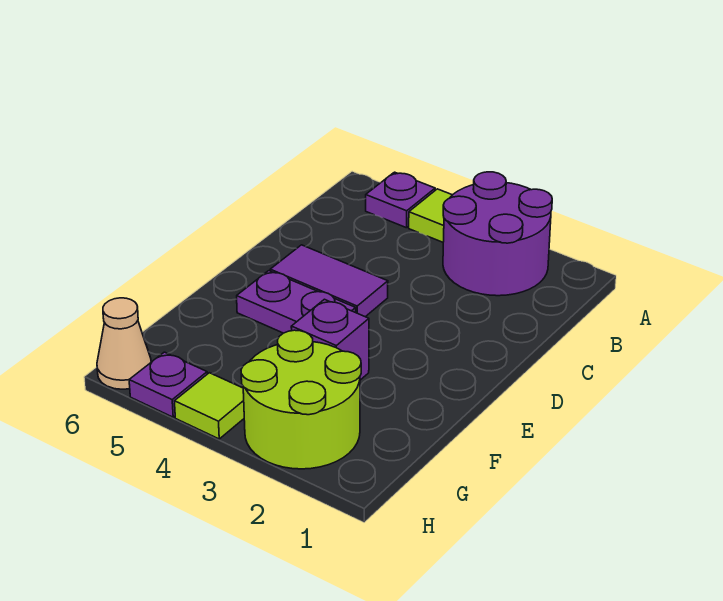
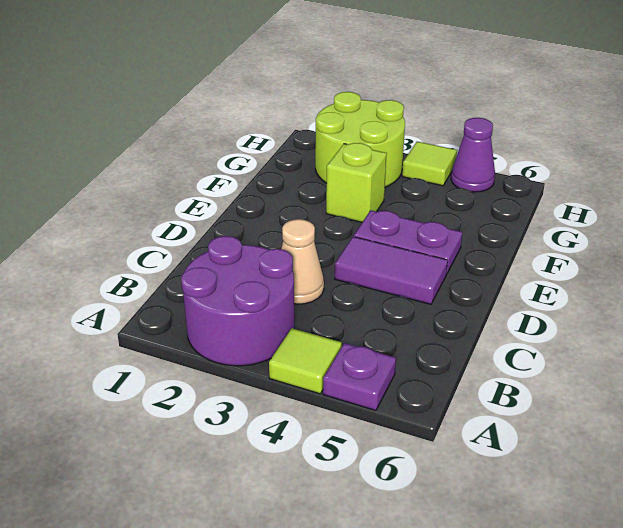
purple brick F3 level 1 -> lime brick F3 level 1
purple plate H5 level 1 -> purple cone H5 level 1
tan cone H6 level 1 -> tan cone C3 level 1

